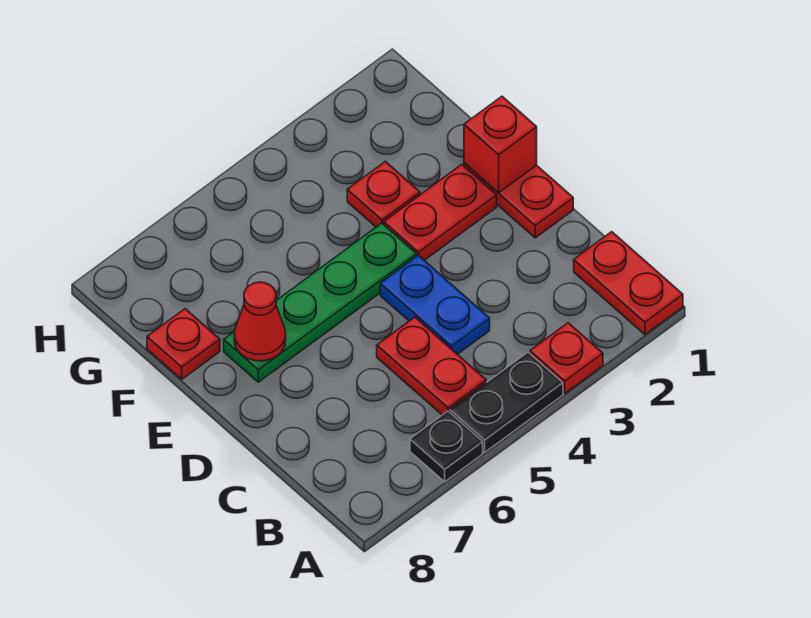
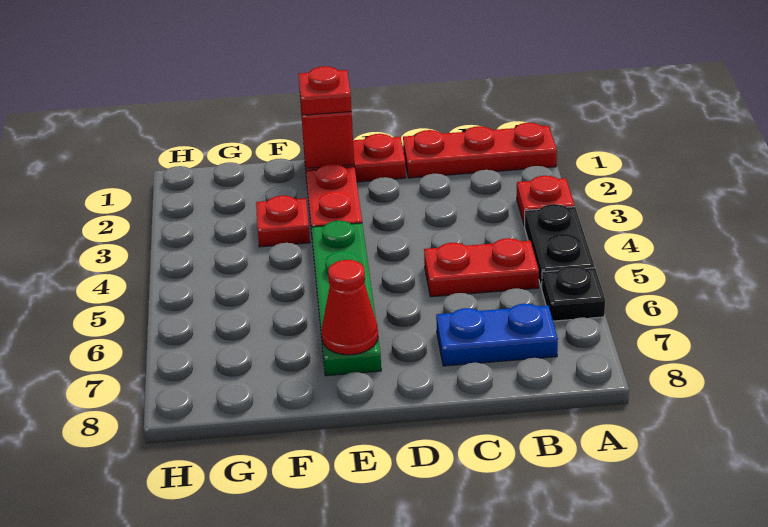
red plate A1:B1 level 1 -> red plate A1:C1 level 1
blue plate C4:D4 level 1 -> blue plate B7:C7 level 1
red plate F8 level 1 -> red plate E1 level 3

